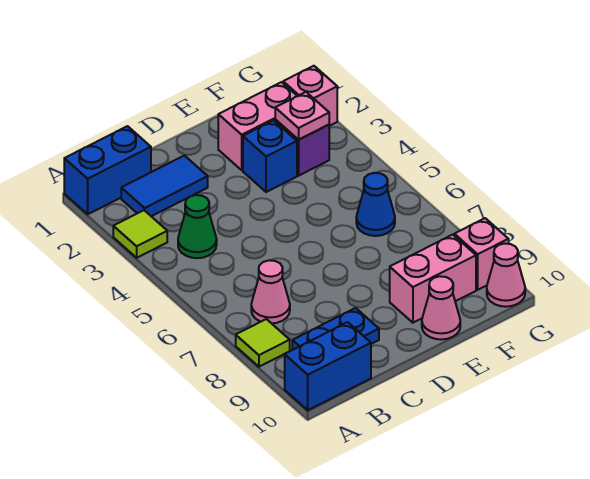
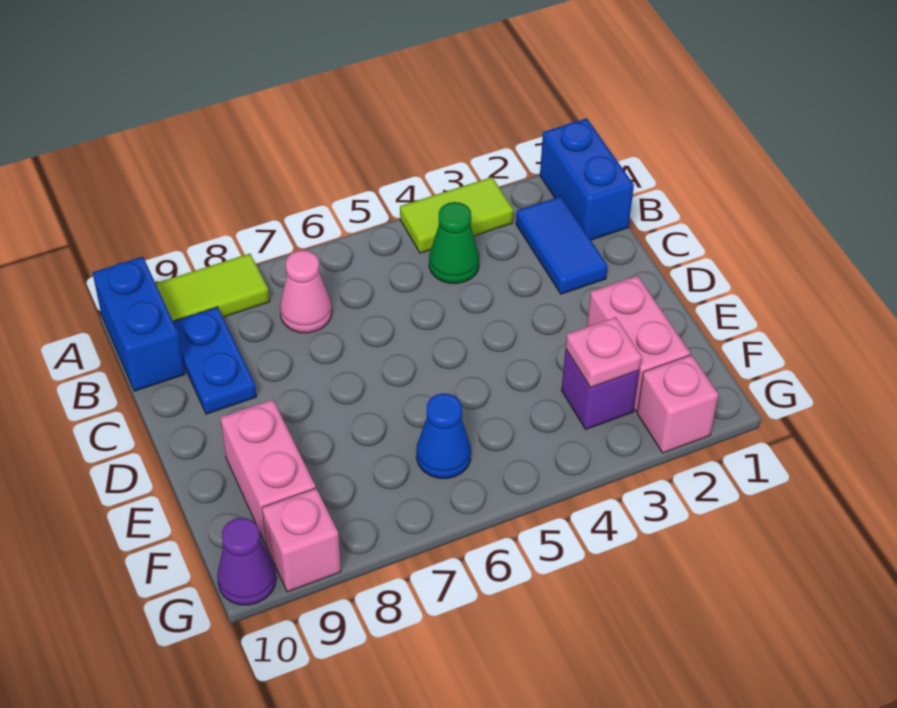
lime tile A3 level 1 -> lime tile A3:A4 level 1
lime tile A8 level 1 -> lime tile A8:A9 level 1
blue brick E3 level 1 -> none
pink cone E10 level 1 -> none
pink cone G10 level 1 -> purple cone G10 level 1

